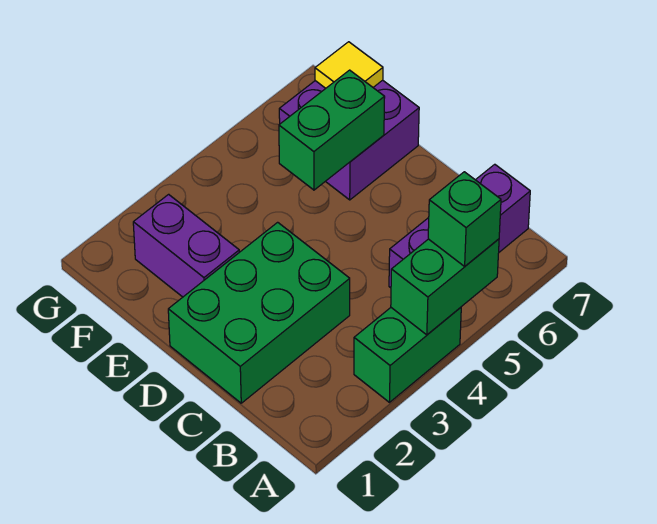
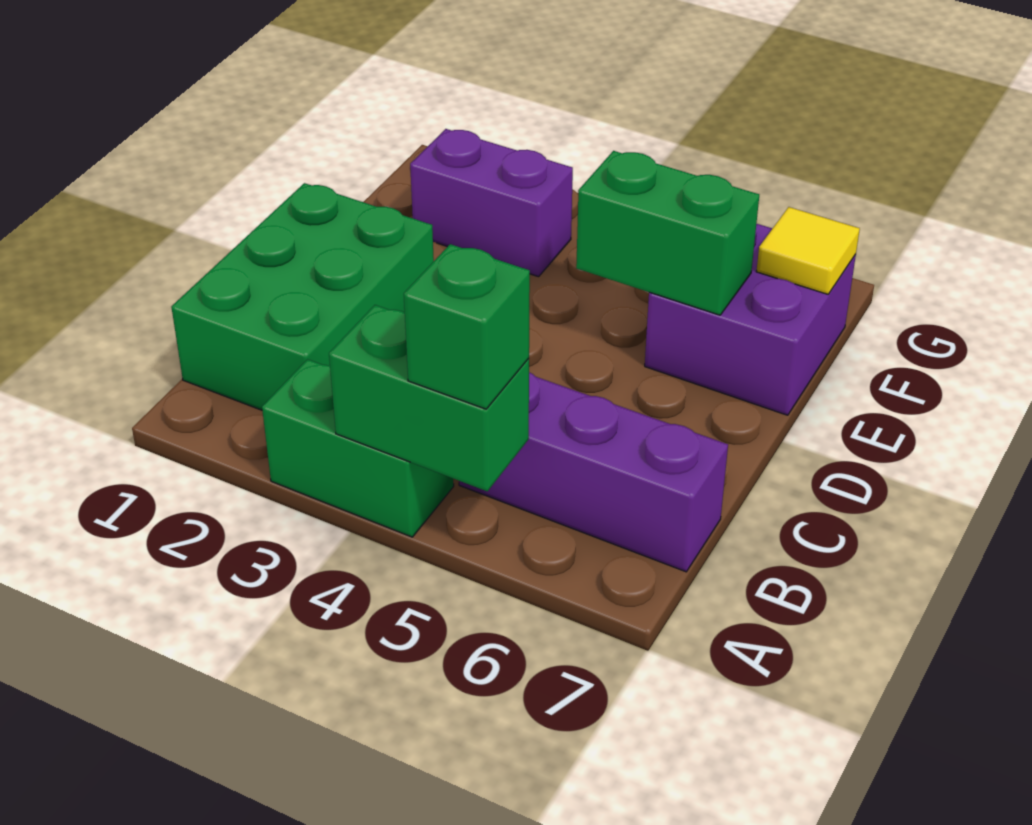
green brick C1:D3 level 1 -> green brick B1:D2 level 1
purple brick E2:F2 level 1 -> purple brick F2:F3 level 1

